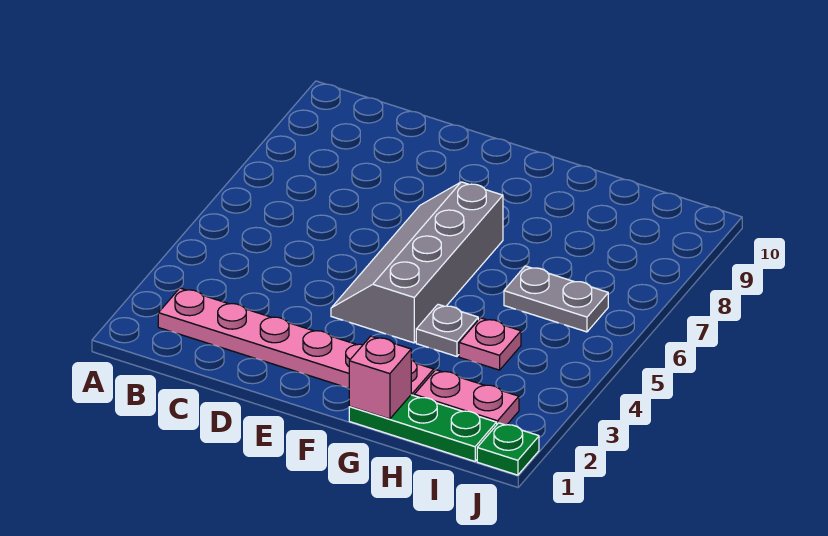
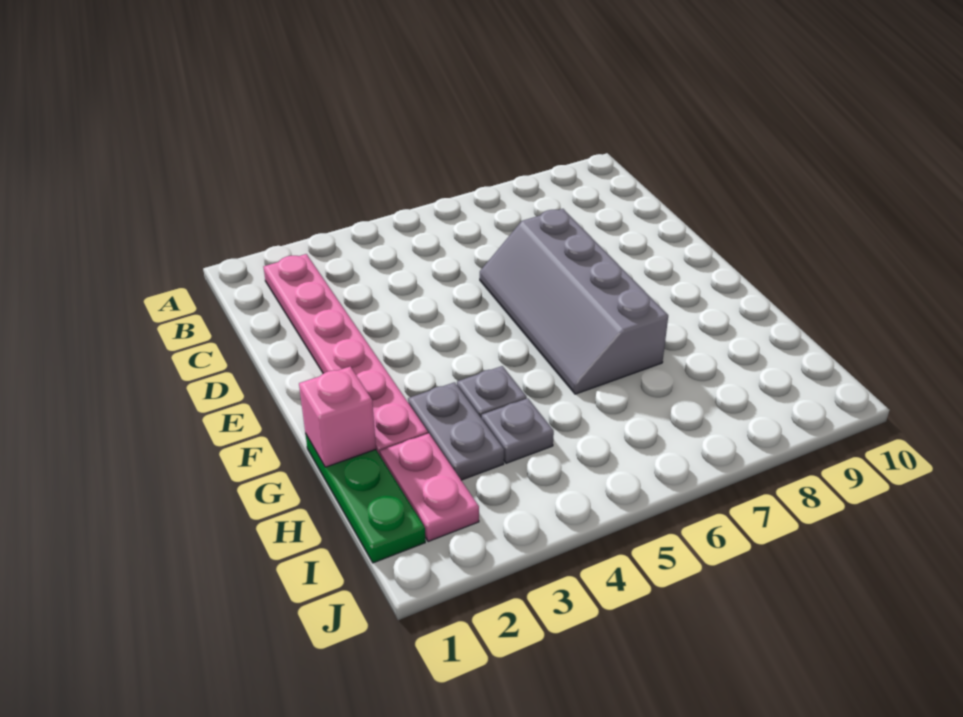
grey slope E4:F7 level 1 top F -> grey slope D6:G7 level 1 top 7
pink plate H4 level 1 -> grey plate H4 level 1
grey plate H6:I6 level 1 -> grey plate G3:H3 level 1
green plate J1 level 1 -> none

